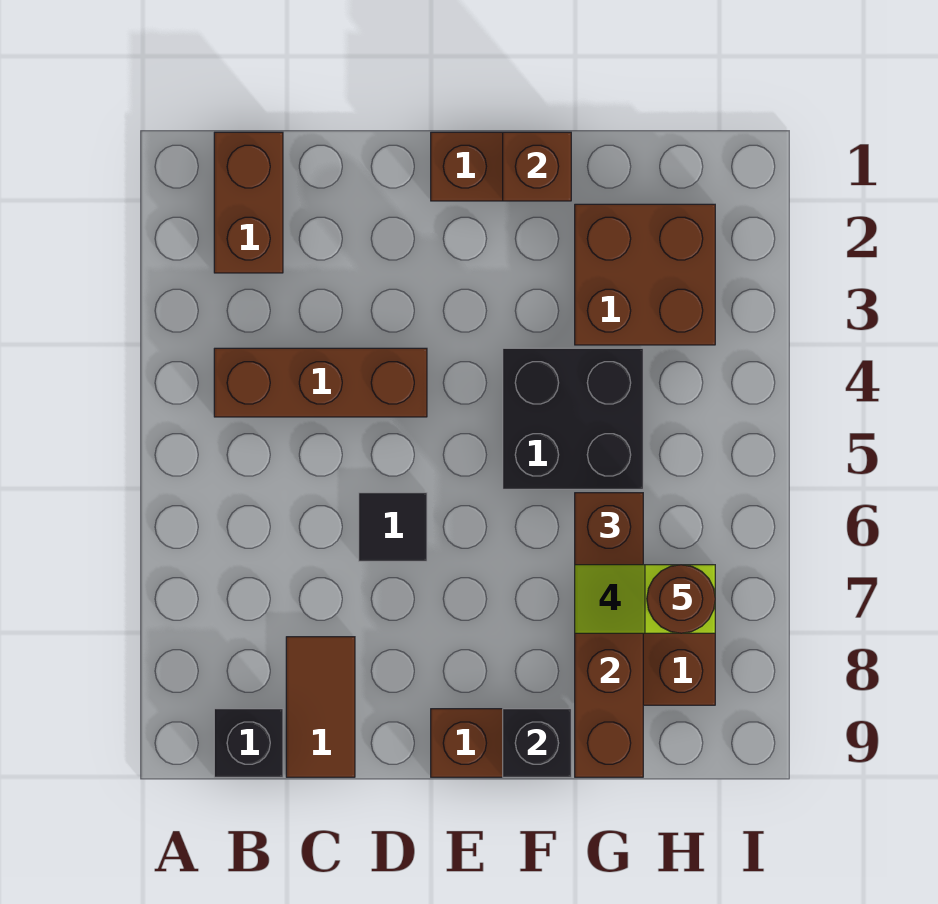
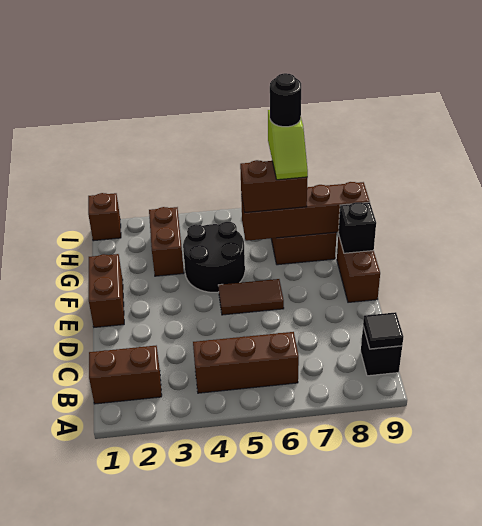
brown brick B4:D4 level 1 -> brown brick B4:B6 level 1
brown tile C8:C9 level 1 -> brown tile E5:E6 level 1
black tile D6 level 1 -> black tile B9 level 2
brown brick F1 level 2 -> brown brick I1 level 1
black brick F4:G5 level 1 -> black round brick F4:G5 level 1
brown brick G2:H3 level 1 -> brown brick G3:H3 level 1
brown round brick H7 level 5 -> black round brick H7 level 5

